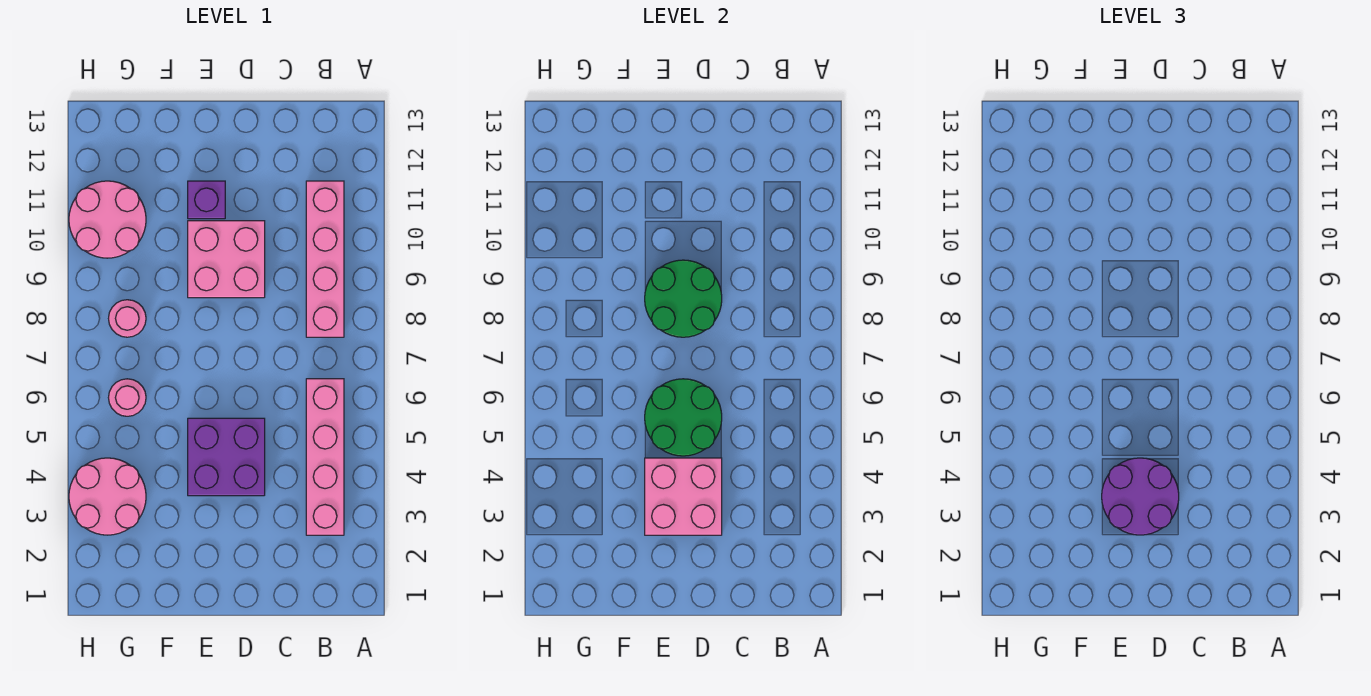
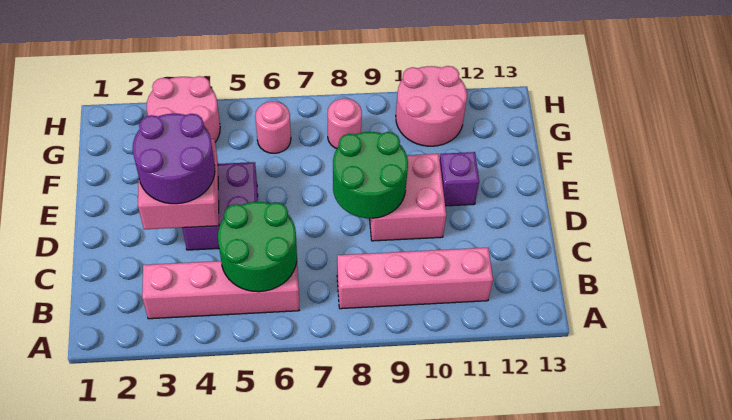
green round brick D5:E6 level 2 -> green round brick B5:C6 level 2

